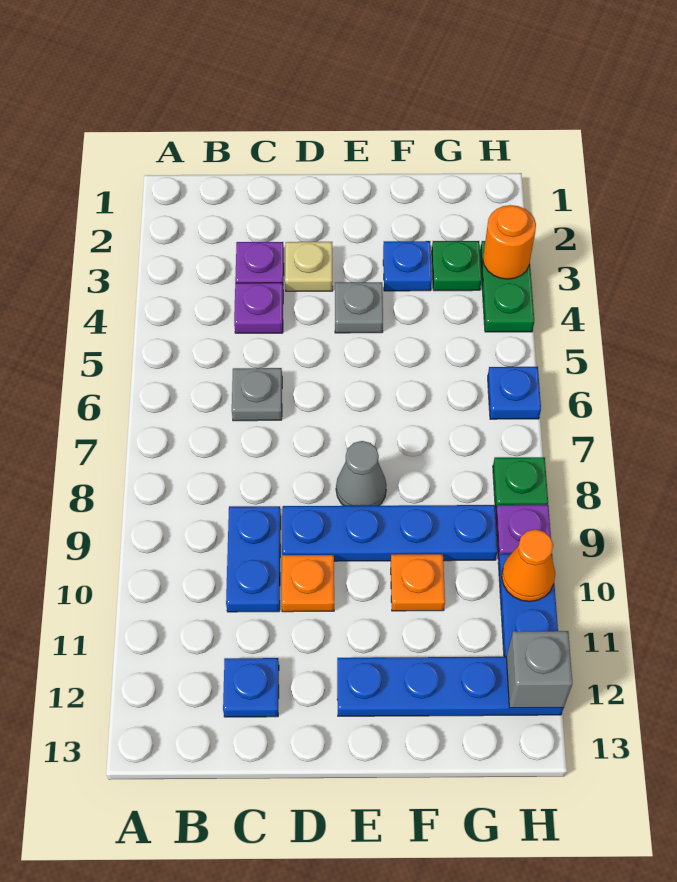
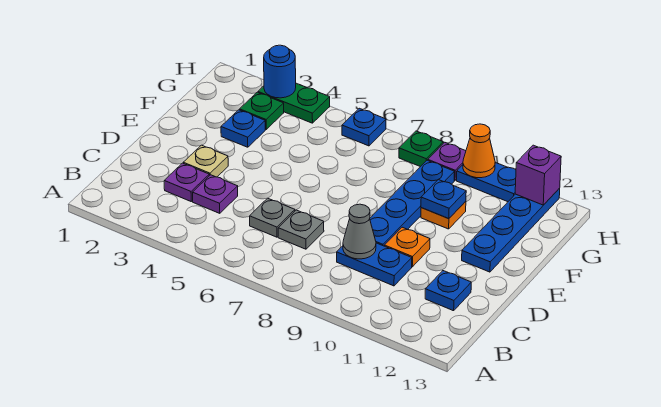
grey plate E4 level 1 -> grey plate C7 level 1
grey cone E8 level 1 -> grey cone C9 level 2
none -> blue plate F10 level 2
orange round brick H3 level 2 -> blue round brick H3 level 2
grey brick H12 level 2 -> purple brick H12 level 2

